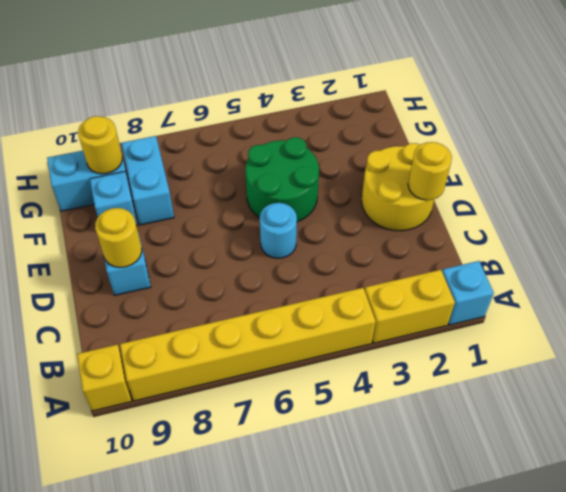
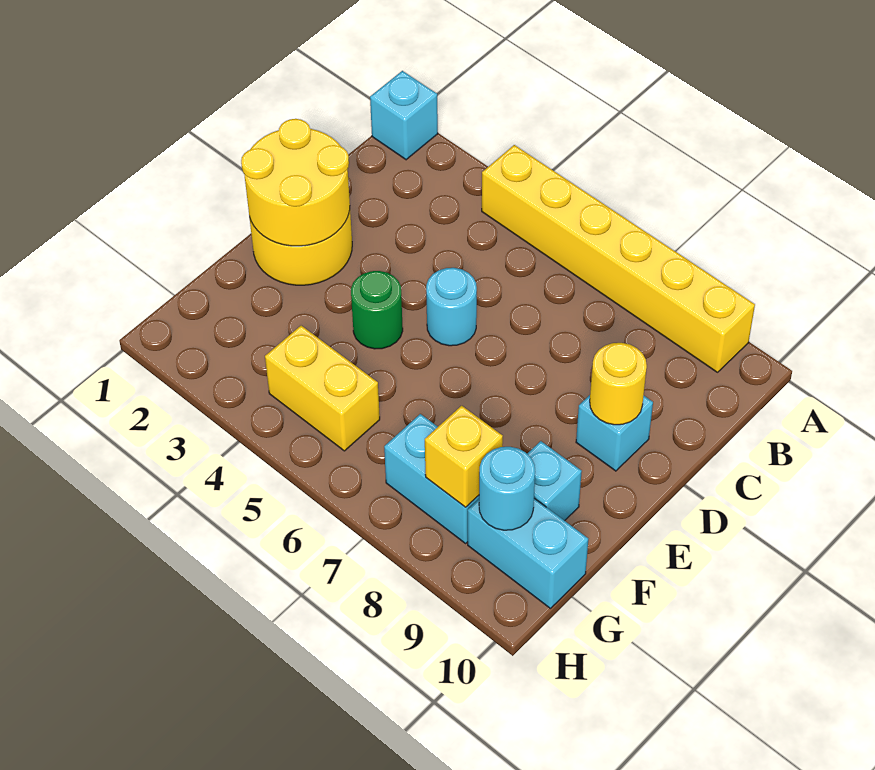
yellow brick A2:A3 level 1 -> yellow brick G4:G5 level 1
yellow brick A10 level 1 -> yellow brick G8 level 2
yellow round brick D1 level 2 -> yellow round brick D1:E2 level 2
green round brick E4:F5 level 1 -> green round brick E4 level 1
cyan brick F8:G8 level 1 -> cyan brick G7:G8 level 1
yellow round brick G9 level 2 -> cyan round brick G9 level 2

